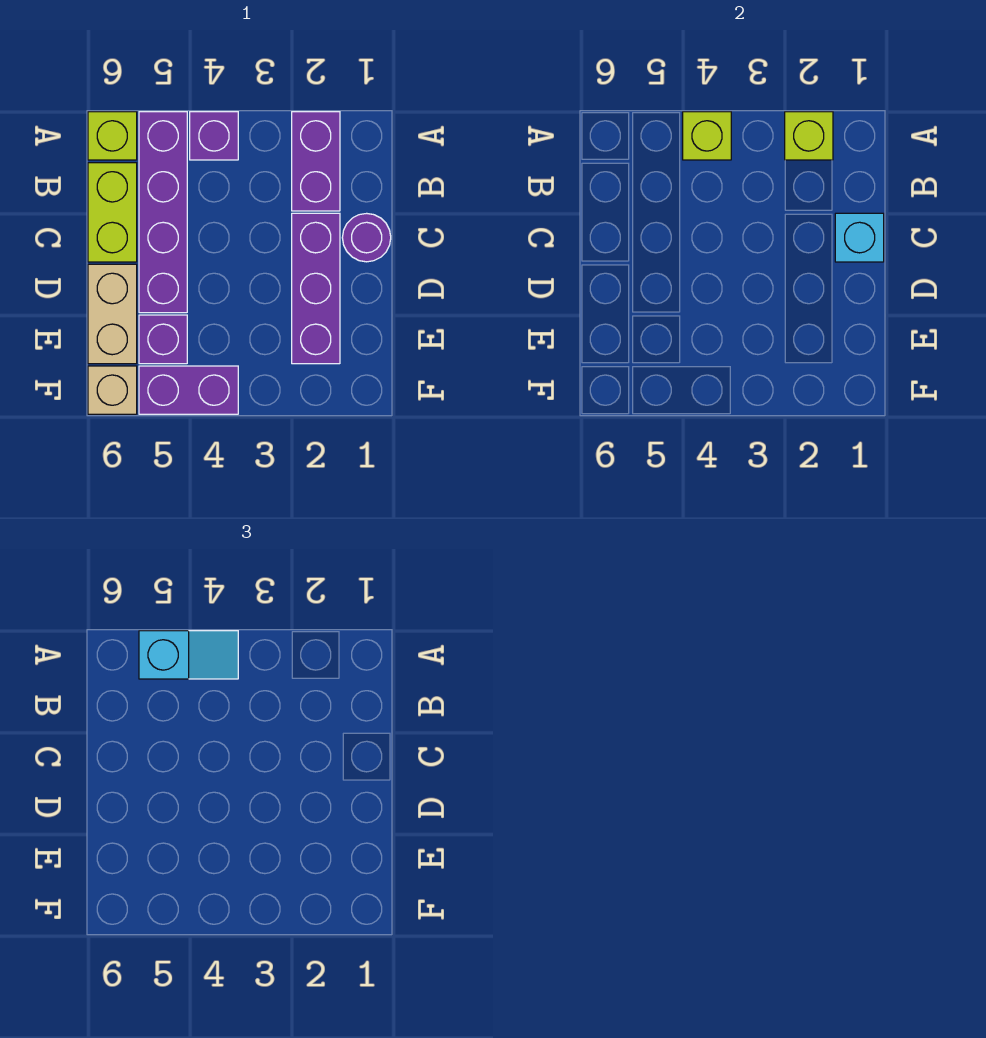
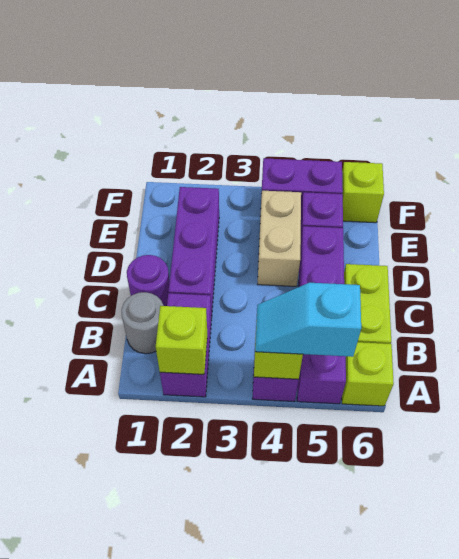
none -> grey round brick B1 level 1
cyan brick C1 level 2 -> none
tan brick D6:E6 level 1 -> tan brick D4:E4 level 1
tan brick F6 level 1 -> lime brick F6 level 1

